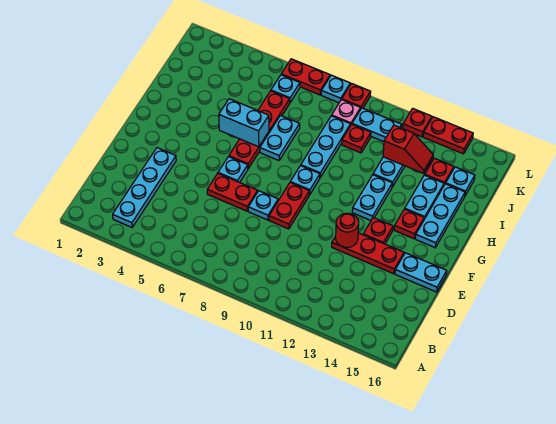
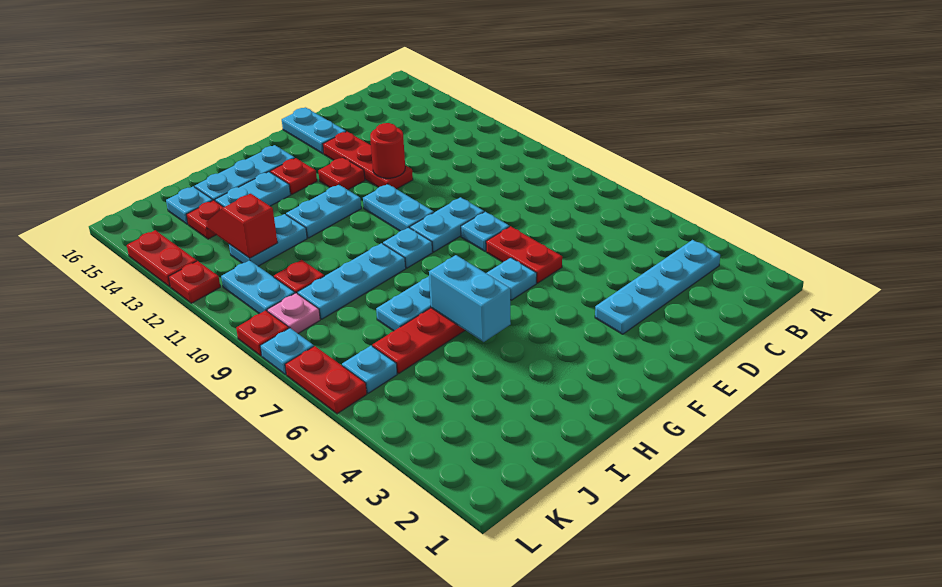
red plate E9:F9 level 1 -> cyan plate E9:F9 level 1
none -> cyan plate F10:F11 level 1

